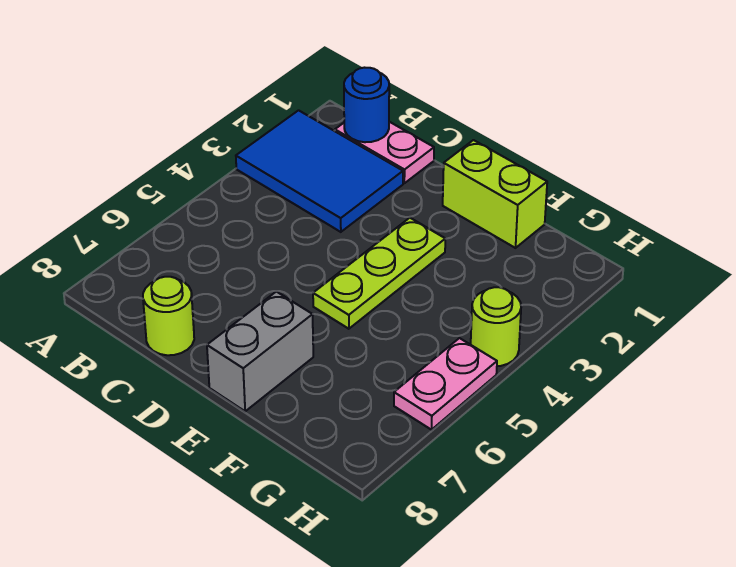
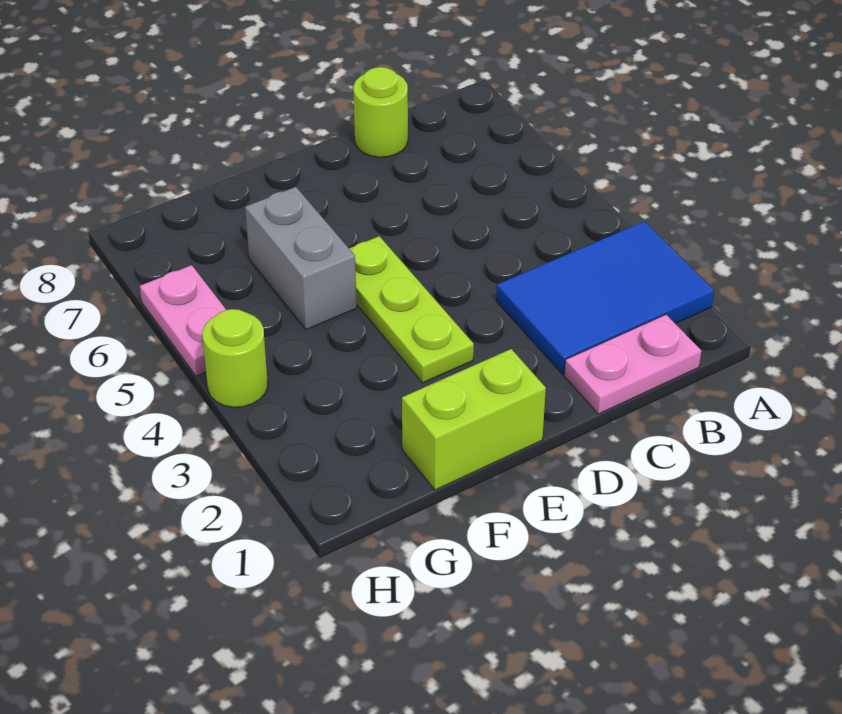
blue round brick B1 level 2 -> none
grey brick E7:E8 level 1 -> grey brick F5:F6 level 1

